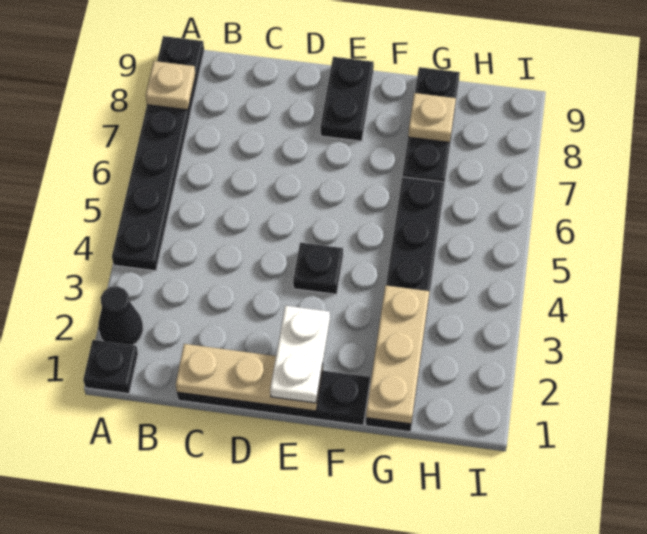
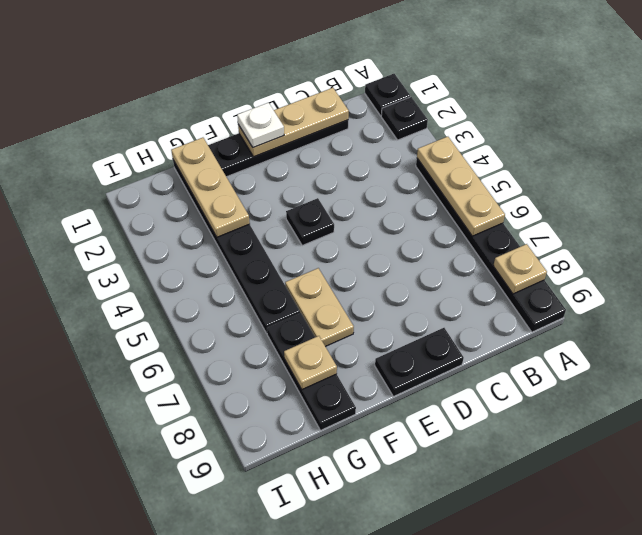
black cone A2 level 1 -> black plate A2 level 1
none -> tan plate A4:A6 level 2
white plate E1:E2 level 3 -> white plate E1 level 3
black plate E8:E9 level 1 -> black plate D9:E9 level 1
none -> tan plate F6:F7 level 1

